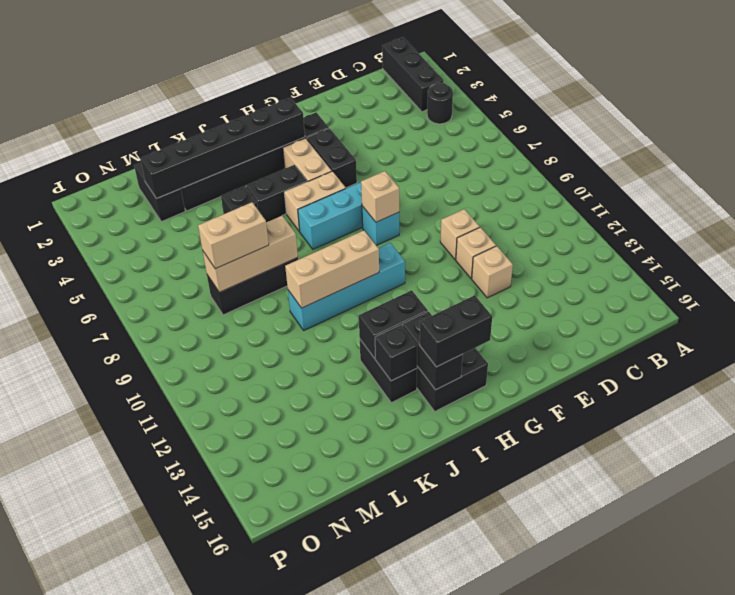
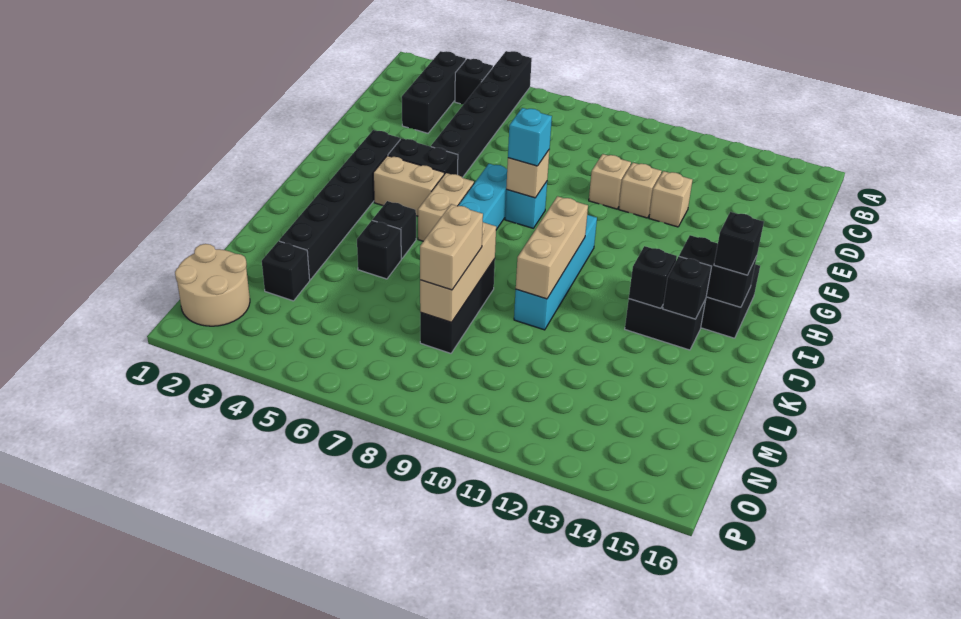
black brick B1:B3 level 1 -> black brick B3:D3 level 1
black round brick B4 level 1 -> black brick B4 level 1
none -> cyan brick G8 level 3
black brick H3:M3 level 2 -> black brick A5:F5 level 1
black brick H15:I15 level 3 -> black brick I15 level 3
black brick I5:J5 level 1 -> black brick J5 level 1
black brick I13:J13 level 2 -> black brick J13 level 2
black brick M2:M3 level 1 -> black brick M3 level 1
none -> tan round brick N1:O2 level 1

